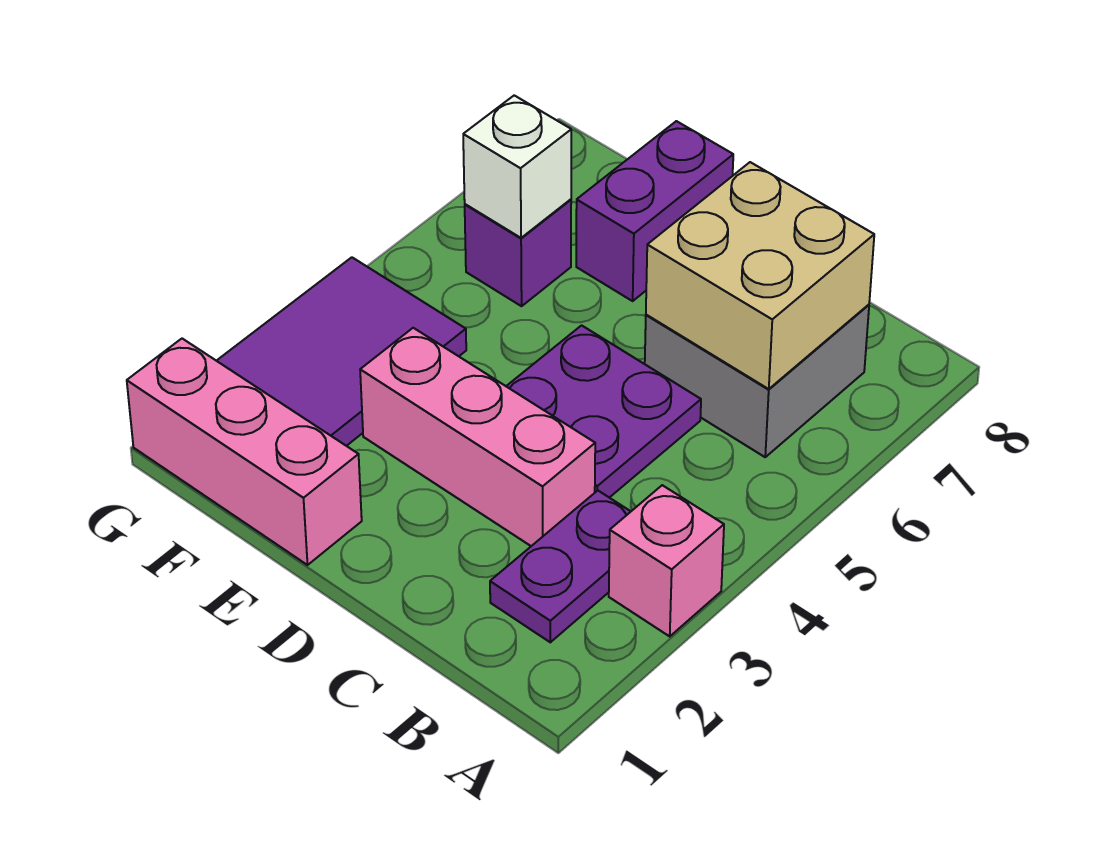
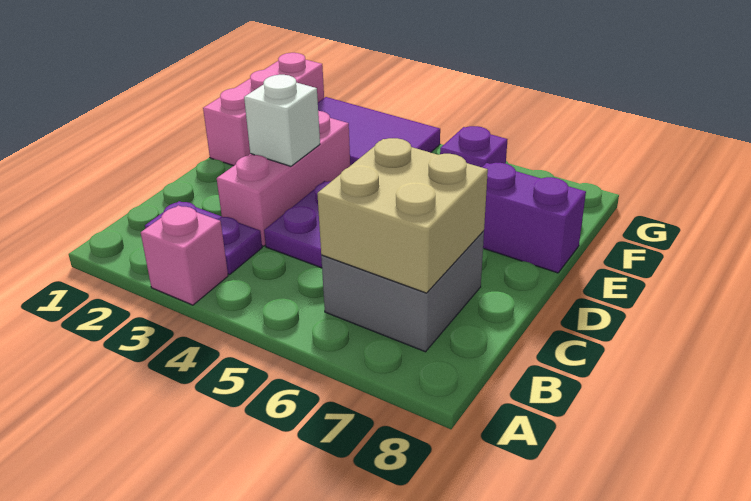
white brick F6 level 2 -> white brick D3 level 2

